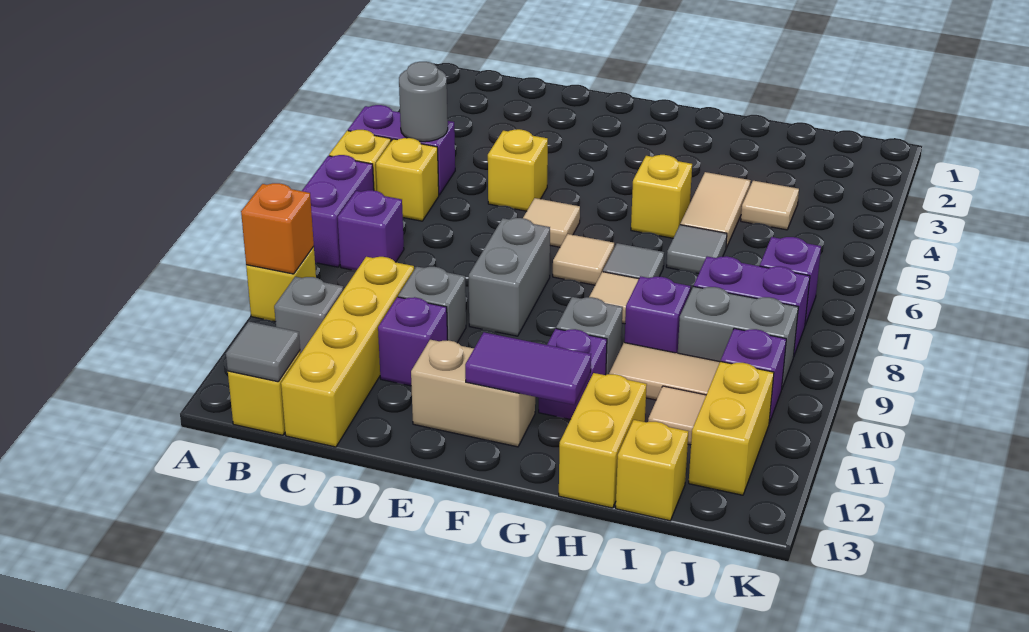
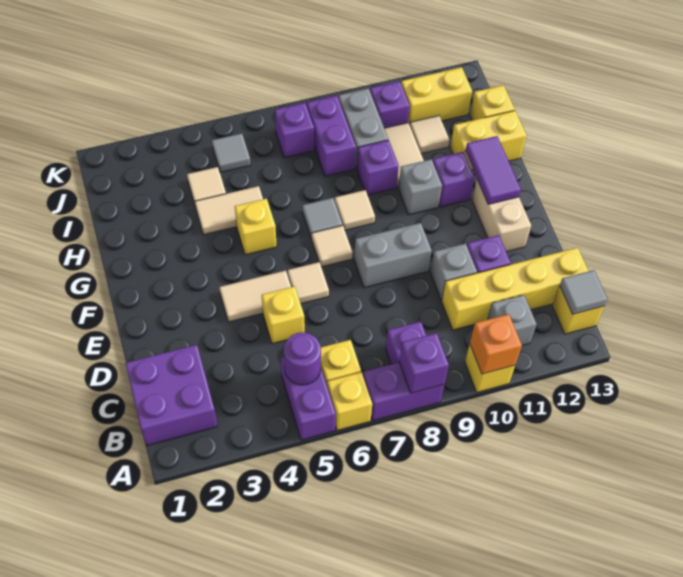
none -> purple brick A8 level 2
none -> purple brick B1:C2 level 1
grey round brick B5 level 2 -> purple round brick B5 level 2
none -> tan tile E4:E5 level 1
grey tile H6 level 1 -> grey tile J5 level 1

